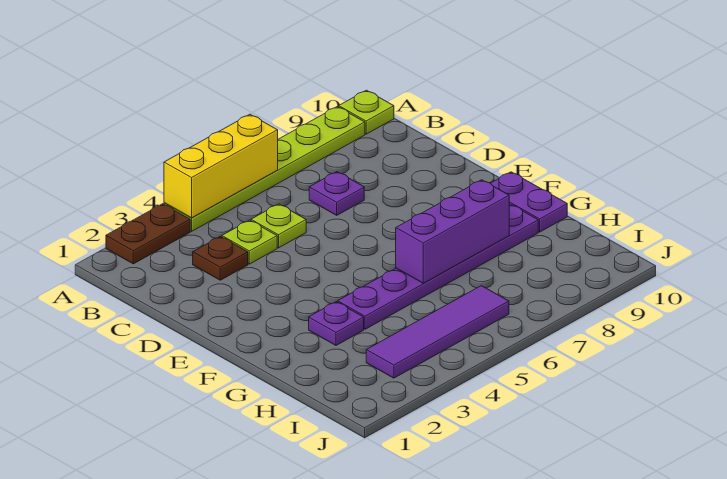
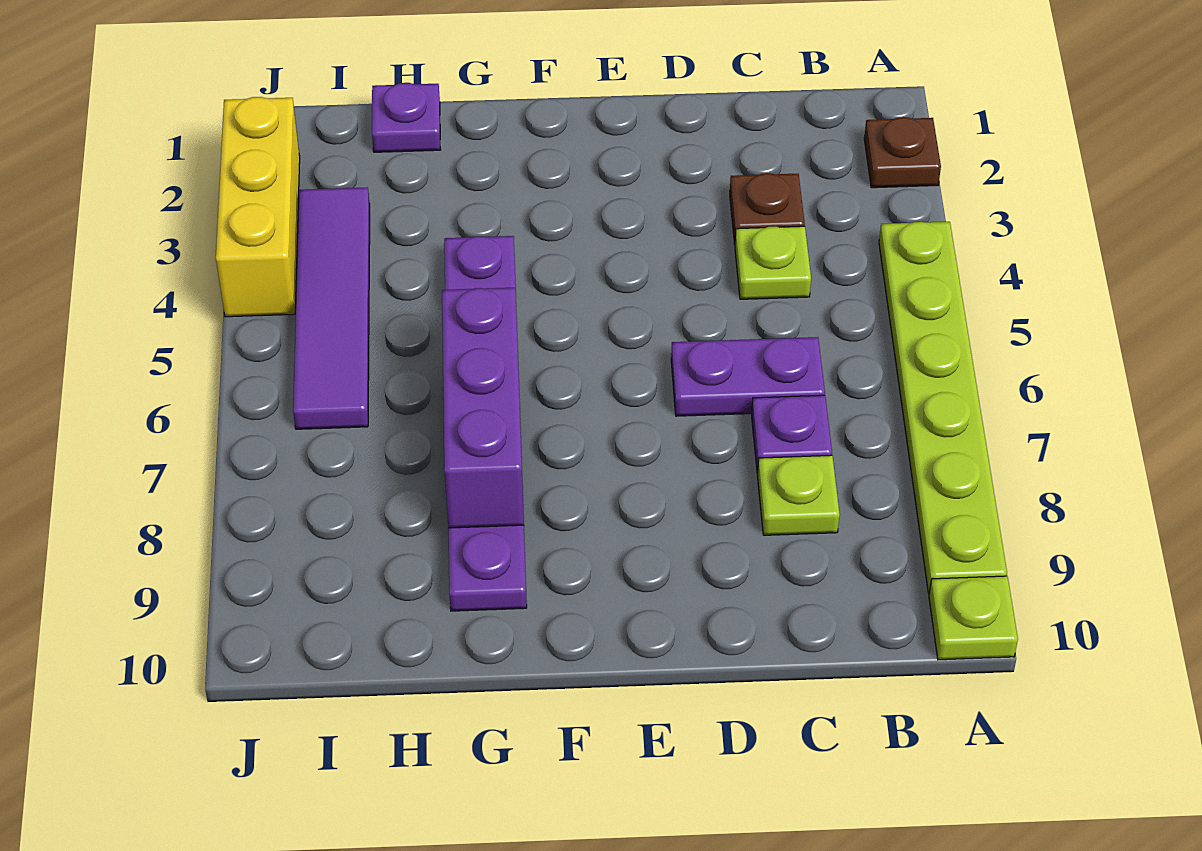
brown plate A2:A3 level 1 -> brown plate A2 level 1
yellow brick A4:A6 level 2 -> yellow brick J2:J4 level 1
lime plate C5 level 1 -> lime plate C8 level 1
purple plate F10:G10 level 1 -> purple plate C6:D6 level 1
purple plate G3 level 1 -> purple plate H1 level 1

